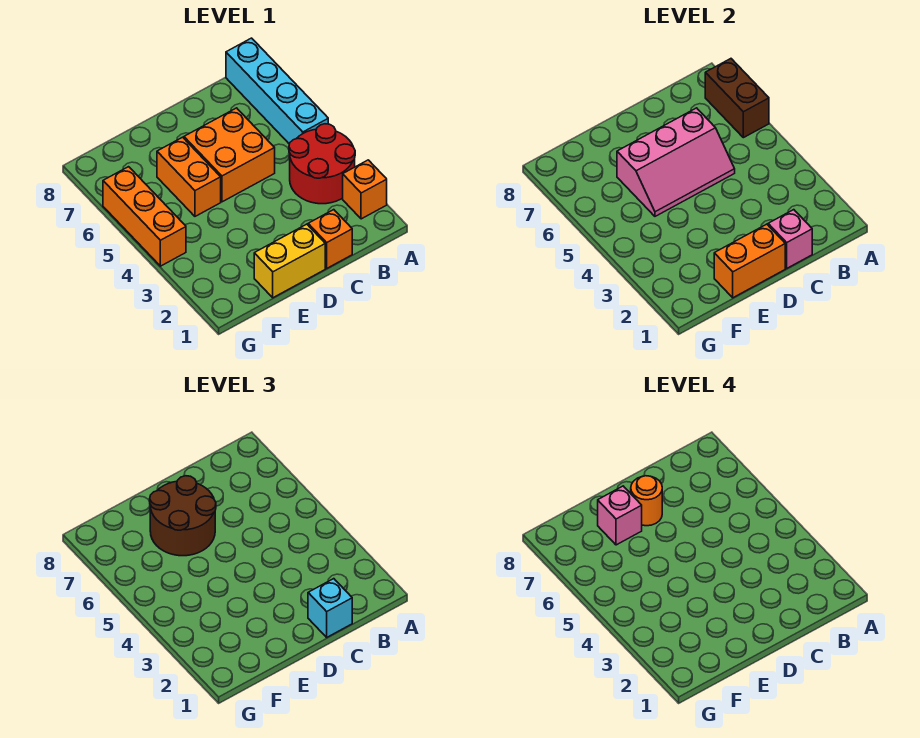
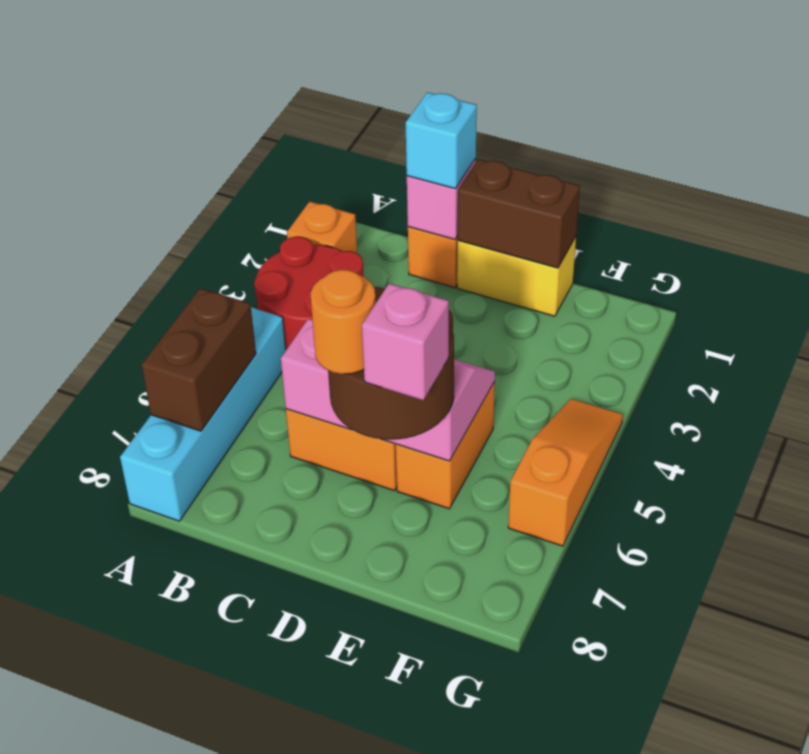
orange brick D1:E1 level 2 -> brown brick D1:E1 level 2
orange brick G4:G6 level 1 -> orange slope G4:G6 level 1 top 6

